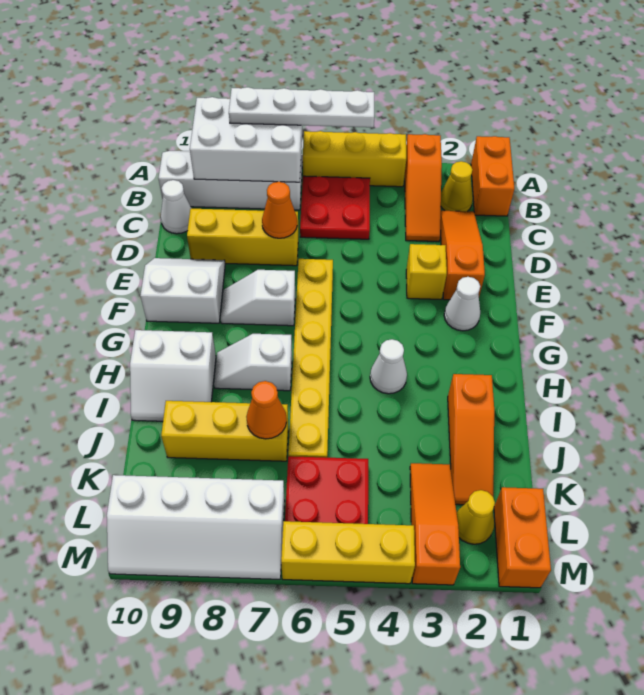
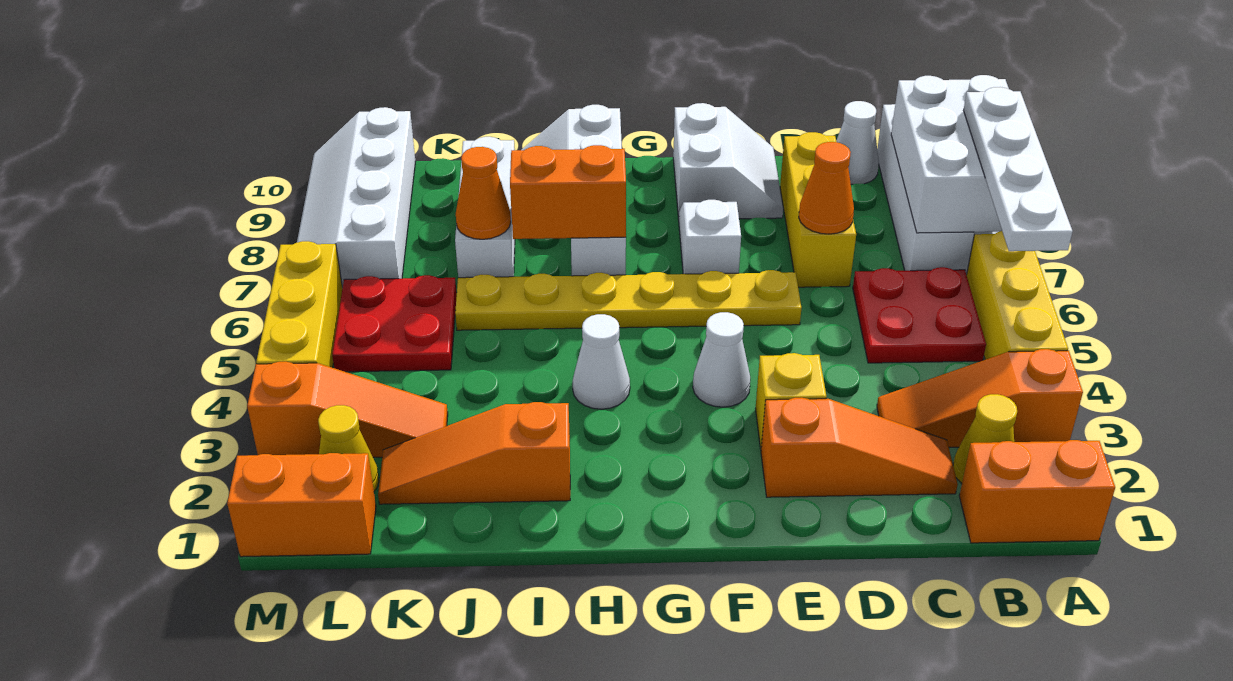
white cone F2 level 1 -> white cone F4 level 1
none -> orange brick H7:I7 level 2
yellow brick J7:J9 level 1 -> white brick J7:J9 level 1

